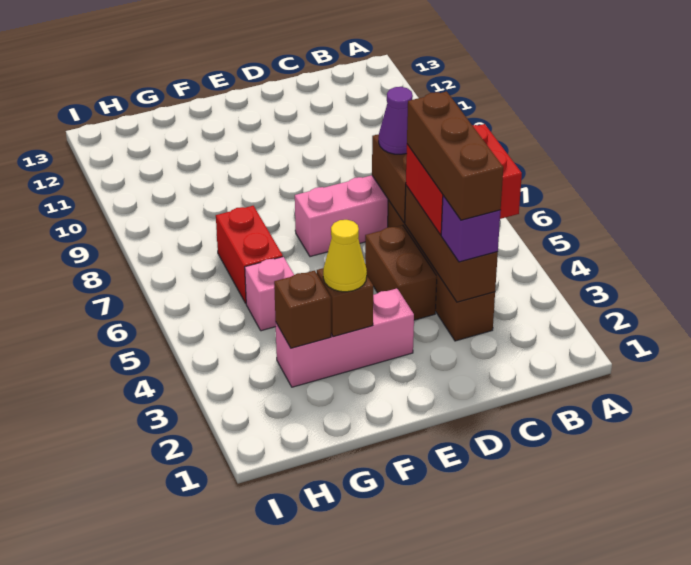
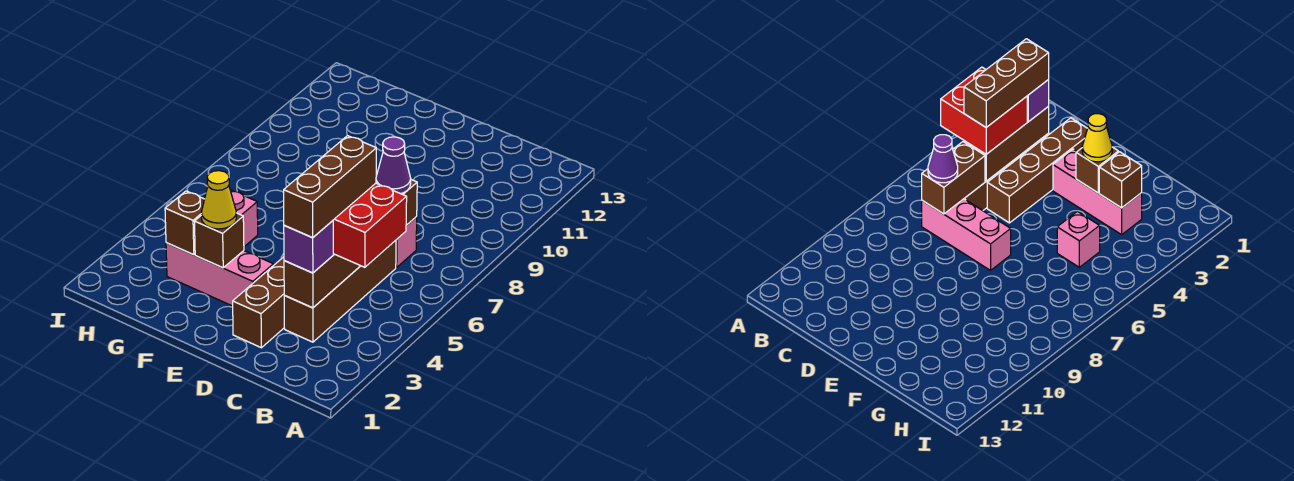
brown brick D4:D5 level 1 -> brown brick D2:D5 level 1
red brick G6:G7 level 1 -> none

